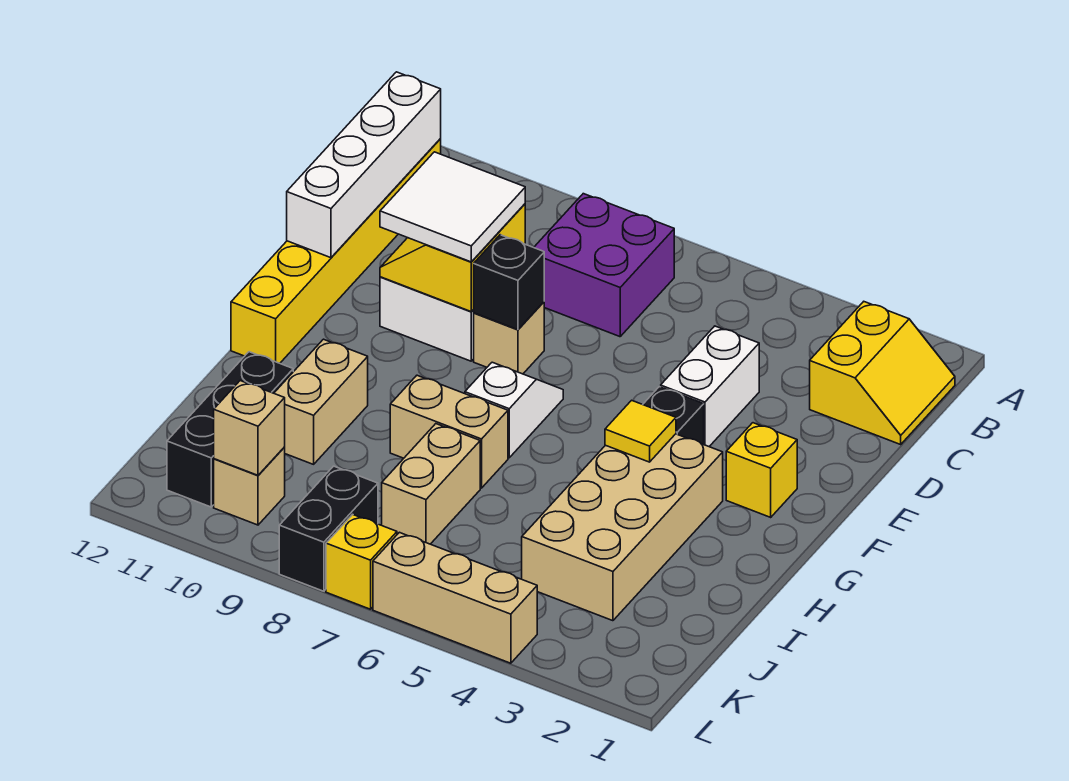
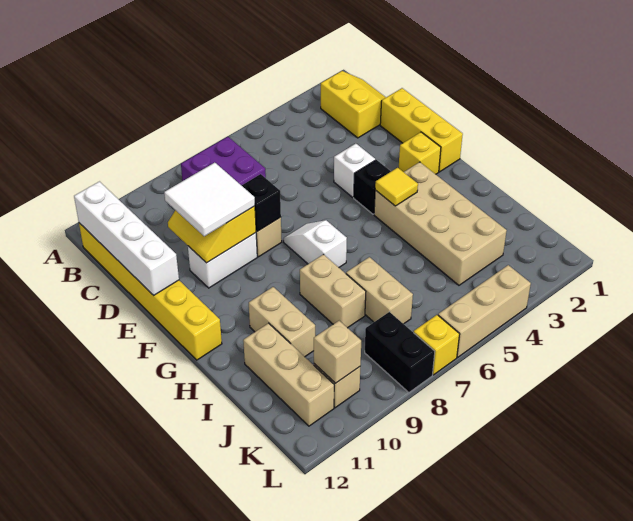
none -> yellow brick D1:F1 level 1
white brick D4:E4 level 1 -> white brick E4 level 1
tan brick H7:H8 level 1 -> tan brick H8:I8 level 1
black brick I11:K11 level 1 -> tan brick I11:K11 level 1

